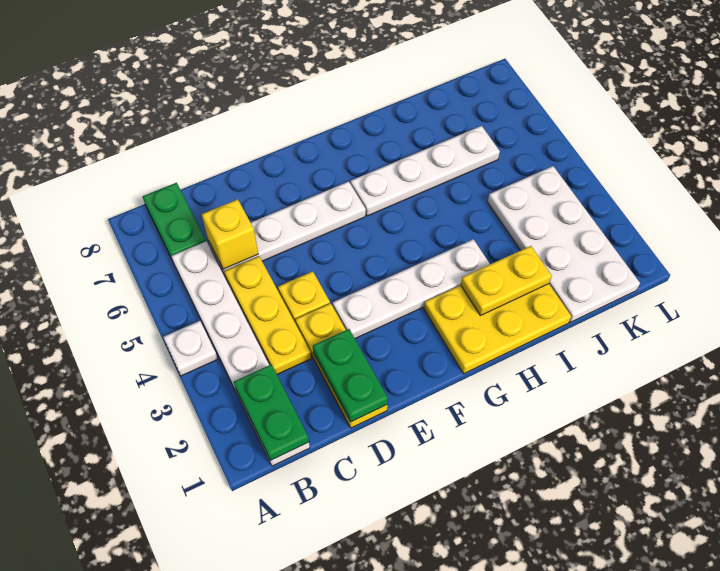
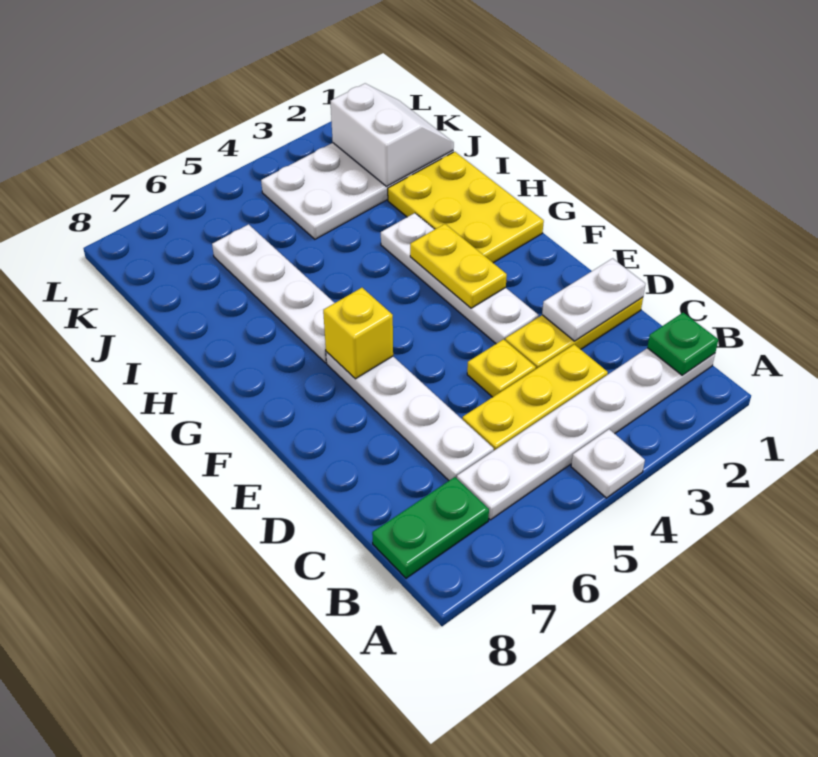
green plate B1:B2 level 2 -> green plate B1 level 2
yellow brick C6 level 2 -> yellow brick F6 level 2
green plate D1:D2 level 2 -> white plate D1:D2 level 2
yellow plate H2:I2 level 2 -> yellow plate F3:G3 level 2
none -> white slope J1:K2 level 2 top 2

